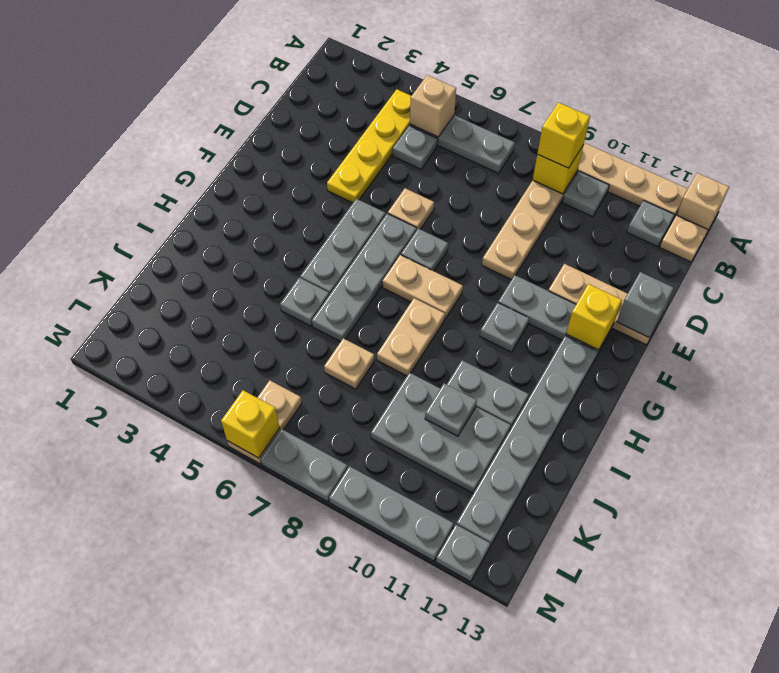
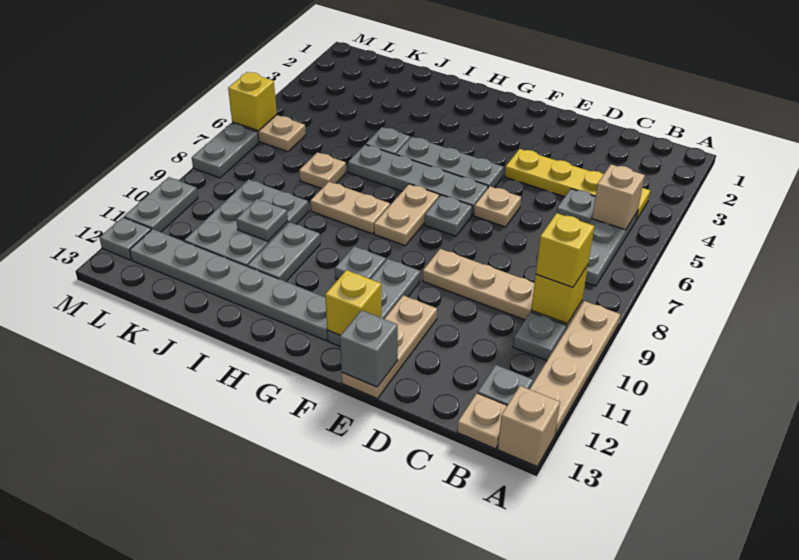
grey plate M9:M11 level 1 -> grey plate M10:M11 level 1

